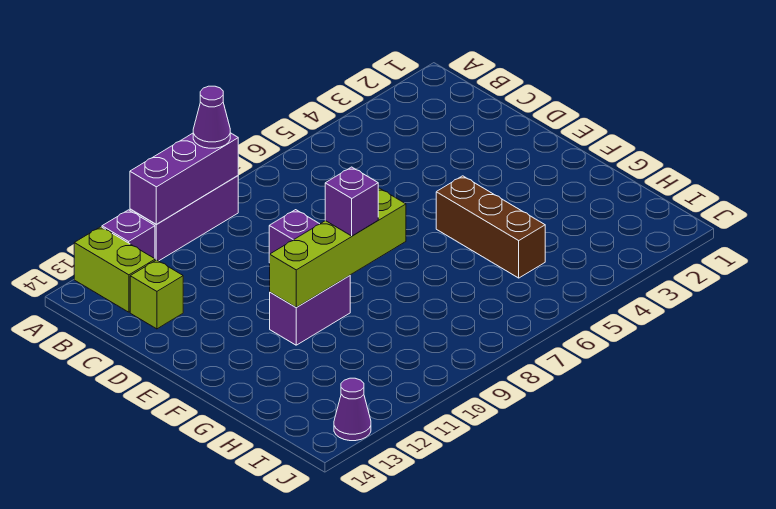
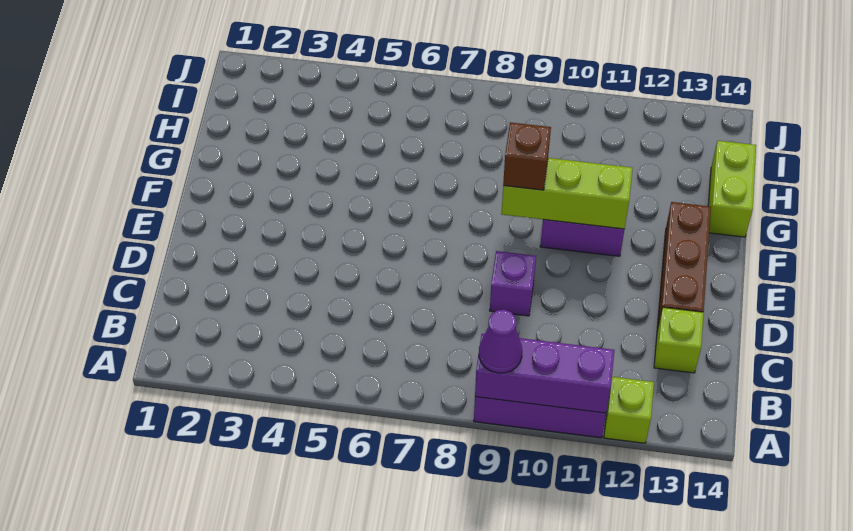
purple brick A12 level 1 -> lime brick A12 level 1
lime brick A13:B13 level 1 -> lime brick G14:H14 level 1
brown brick F5:H5 level 1 -> brown brick D13:F13 level 1
lime brick F8:F11 level 2 -> lime brick F9:F11 level 2
purple brick F9 level 3 -> brown brick F9 level 3
purple cone J13 level 1 -> none

